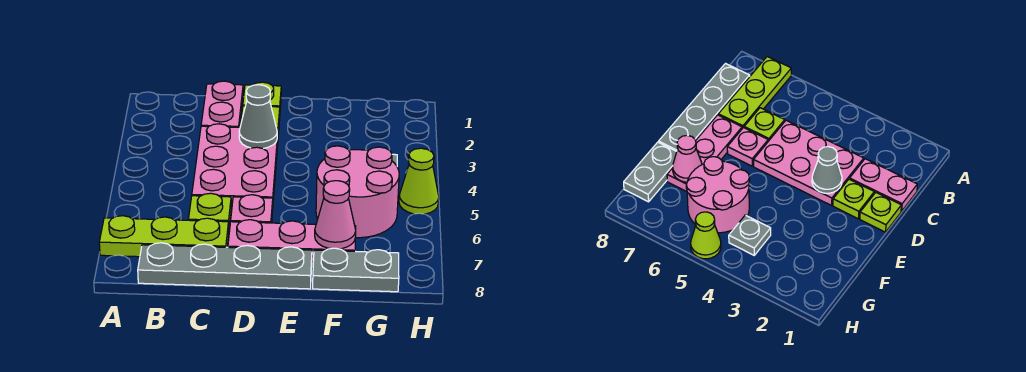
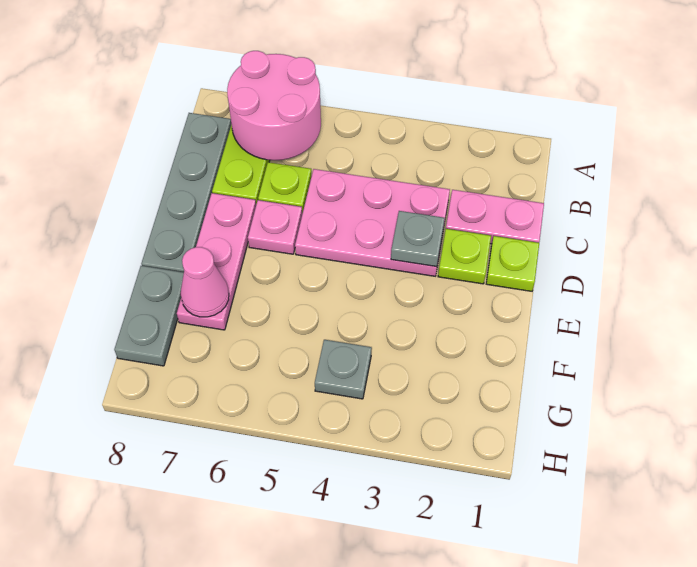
grey cone D3 level 2 -> grey plate D3 level 2
pink round brick F5:G6 level 1 -> pink round brick A6:B7 level 2
lime cone H5 level 1 -> none

